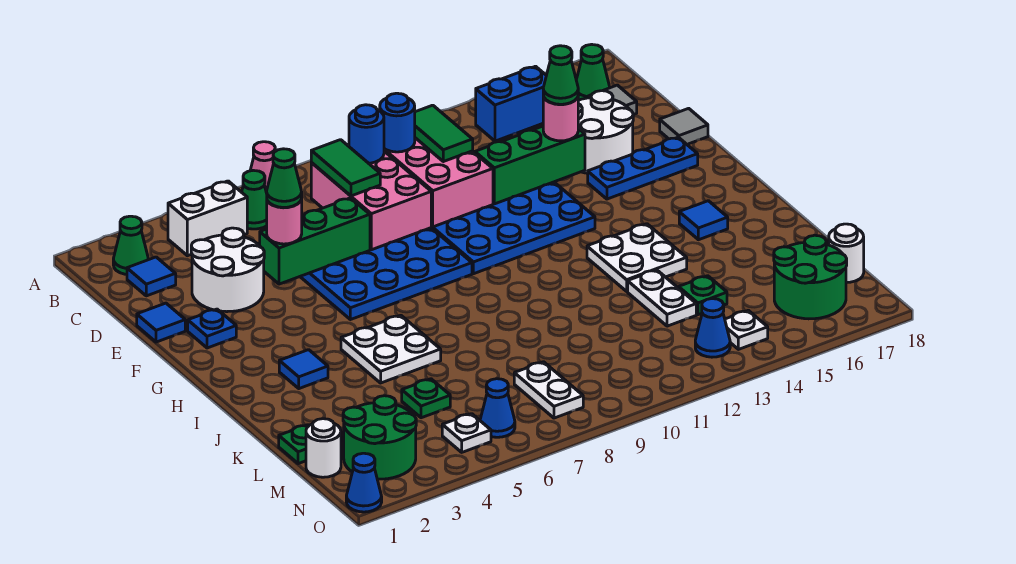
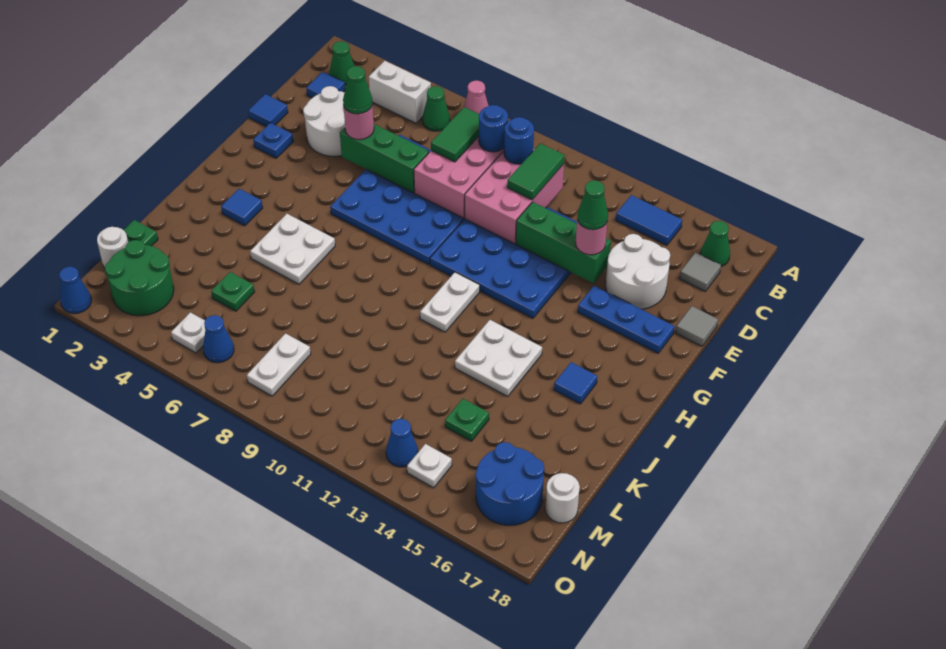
blue brick B14:B15 level 1 -> blue tile B14:B15 level 1
white plate K13:L13 level 1 -> white plate H11:I11 level 1
green round brick M16:N17 level 1 -> blue round brick M16:N17 level 1

